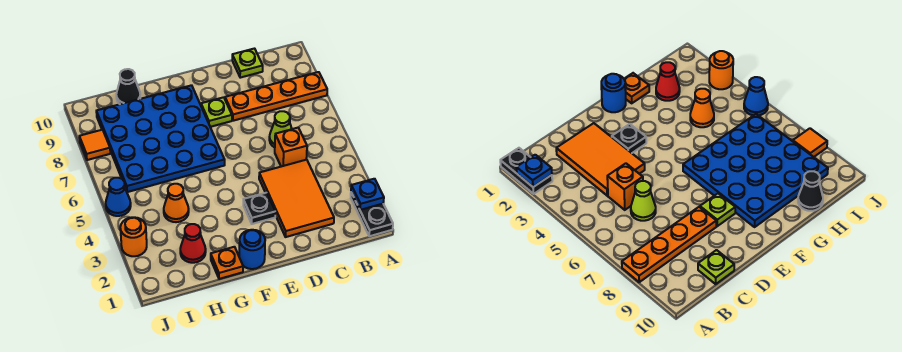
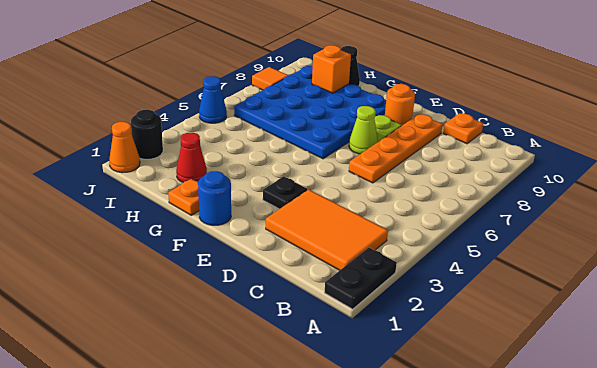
blue plate A2 level 2 -> none
orange plate A8:D8 level 1 -> orange plate D6:D9 level 1
orange tile C2:D4 level 1 -> orange tile B2:D3 level 1
orange brick C5 level 1 -> orange brick H9 level 2
lime cone C6 level 1 -> lime cone E7 level 1
lime plate C10 level 1 -> orange plate C10 level 1
orange cone H4 level 1 -> orange cone J1 level 1
none -> black round brick J2 level 1
orange round brick J3 level 1 -> orange round brick E9 level 1

